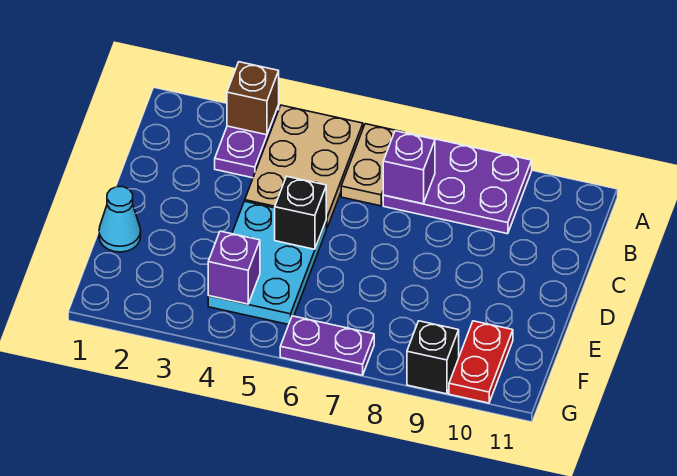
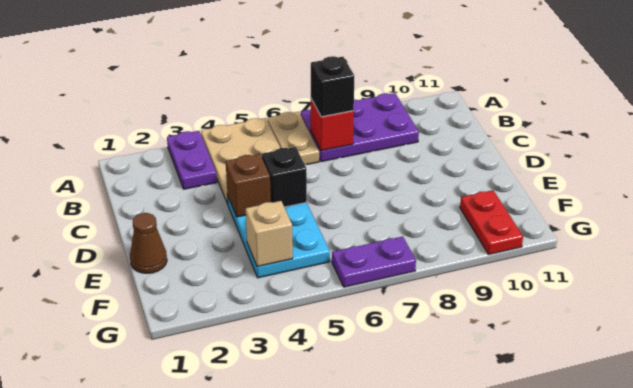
brown brick A3 level 2 -> brown brick D4 level 2
purple brick B7 level 2 -> red brick B7 level 2
cyan cone E1 level 1 -> brown cone E1 level 1
purple brick F4 level 2 -> tan brick F4 level 2
black brick G9 level 1 -> black brick B7 level 3

